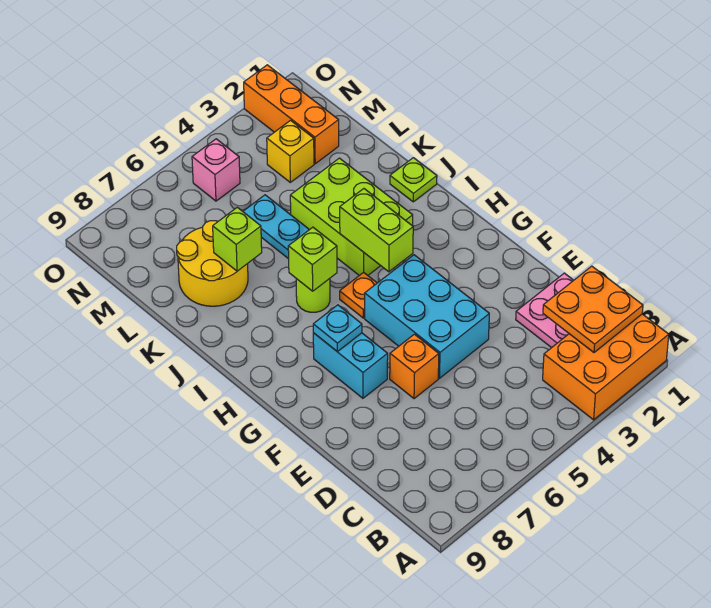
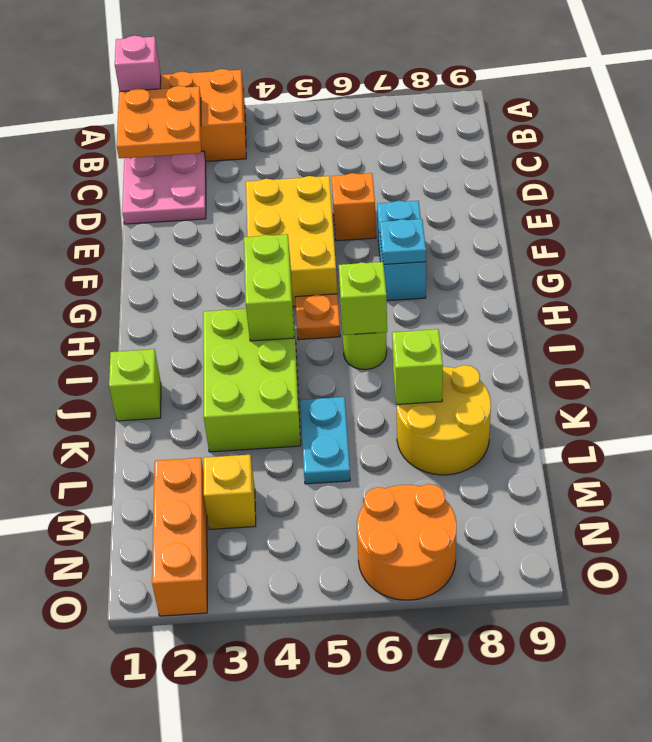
cyan brick E4:G5 level 1 -> yellow brick E4:G5 level 1
lime plate J1 level 1 -> lime brick J1 level 1
pink brick N5 level 1 -> pink brick A1 level 2
none -> orange round brick N6:O7 level 1

